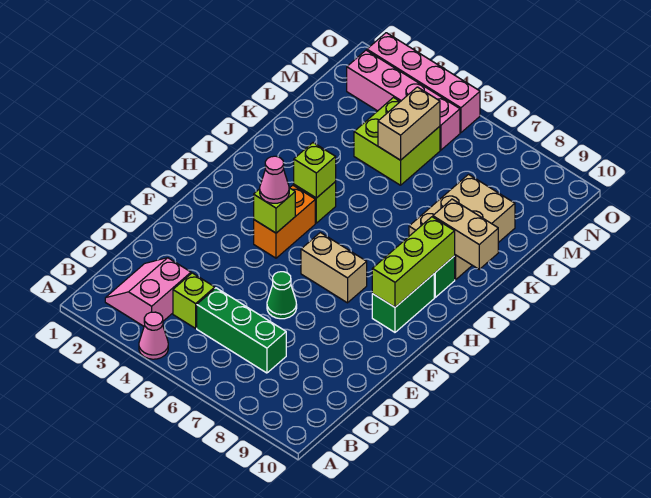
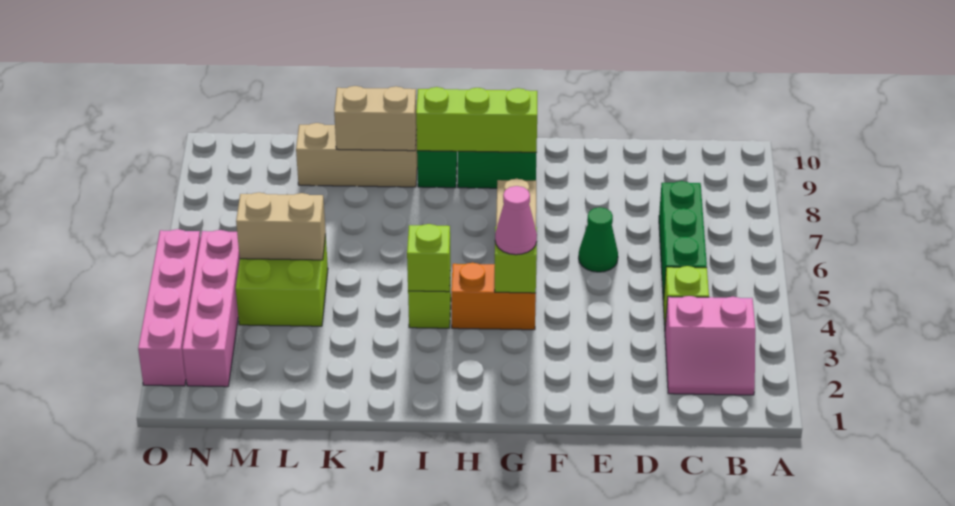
pink cone A4 level 1 -> none
tan brick J8:L9 level 1 -> tan brick J9:L9 level 1
tan brick J9:J10 level 2 -> tan brick J9:K9 level 2

